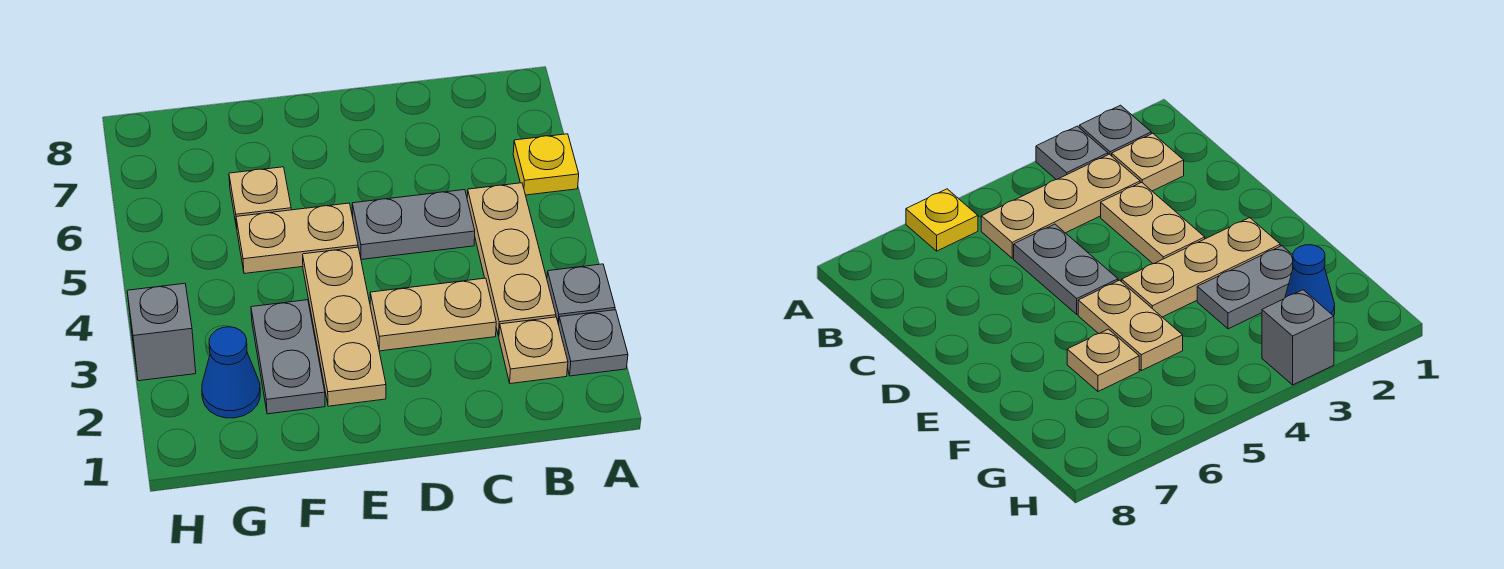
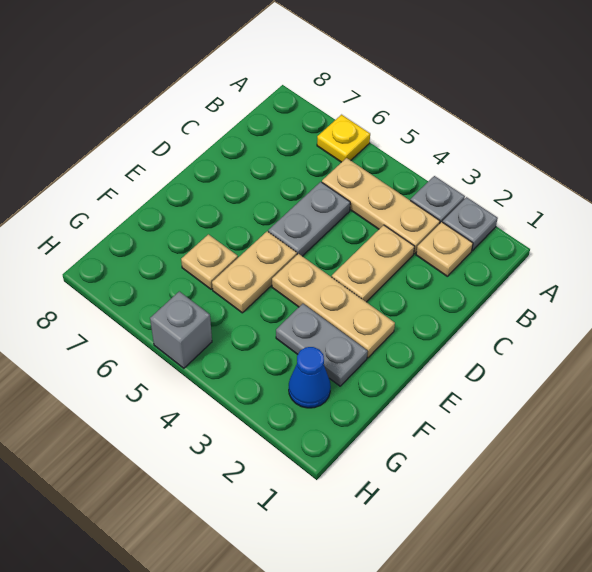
grey brick H3 level 1 -> grey brick H5 level 1

